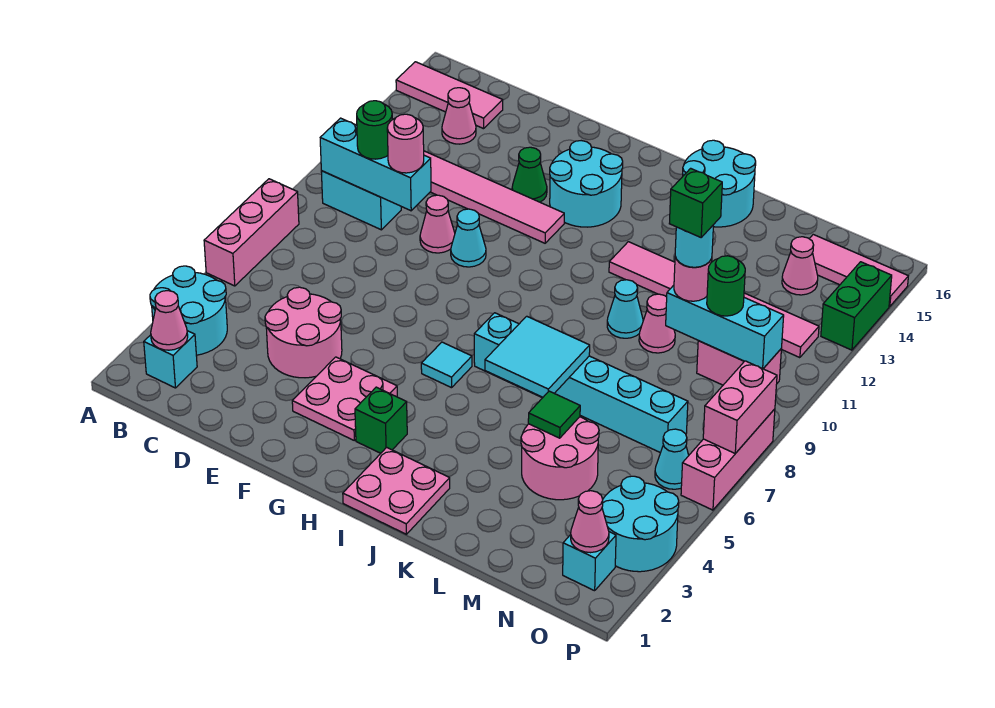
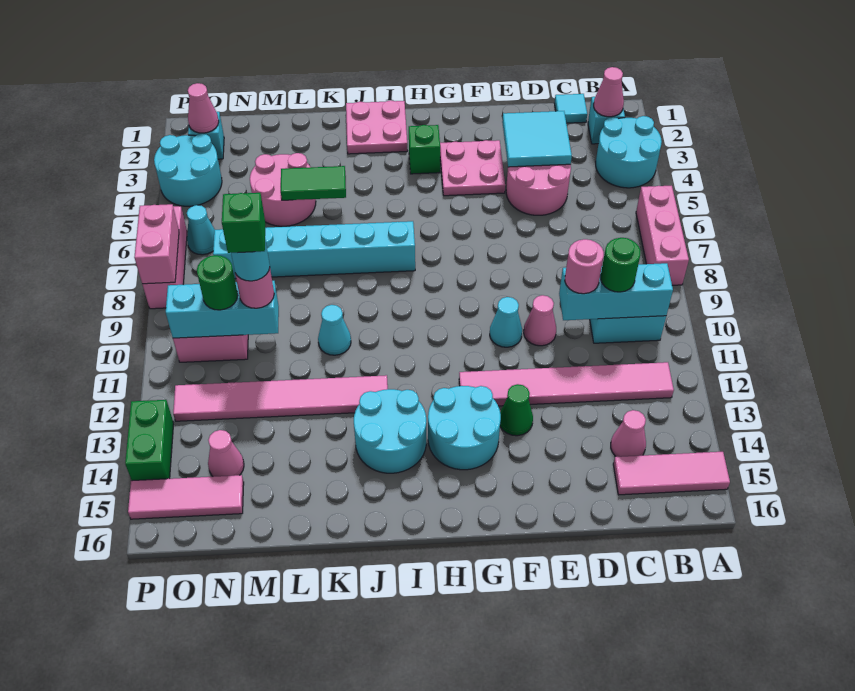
cyan tile H6 level 1 -> cyan tile C1 level 1
cyan tile J6:K7 level 2 -> cyan tile D3:E4 level 2
cyan round brick J15:K16 level 1 -> cyan round brick I13:J14 level 1
green tile L5 level 2 -> green tile K5:L5 level 2
pink cone L10 level 1 -> none

